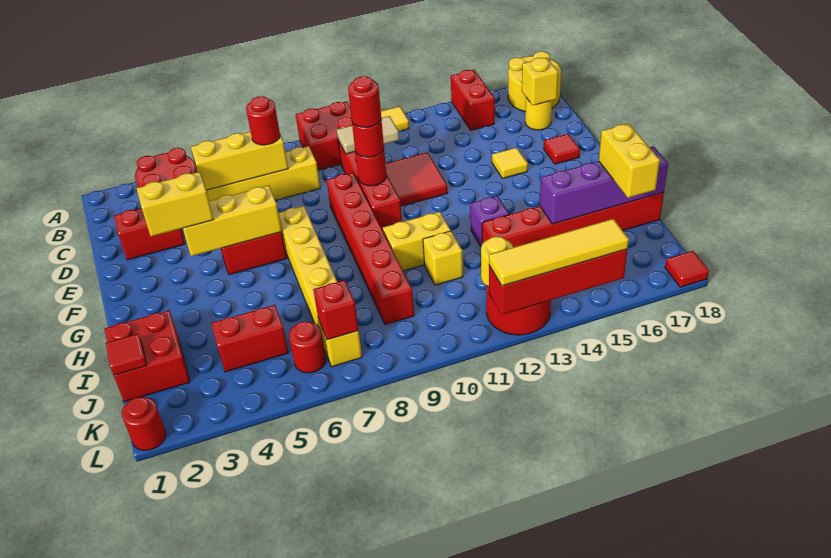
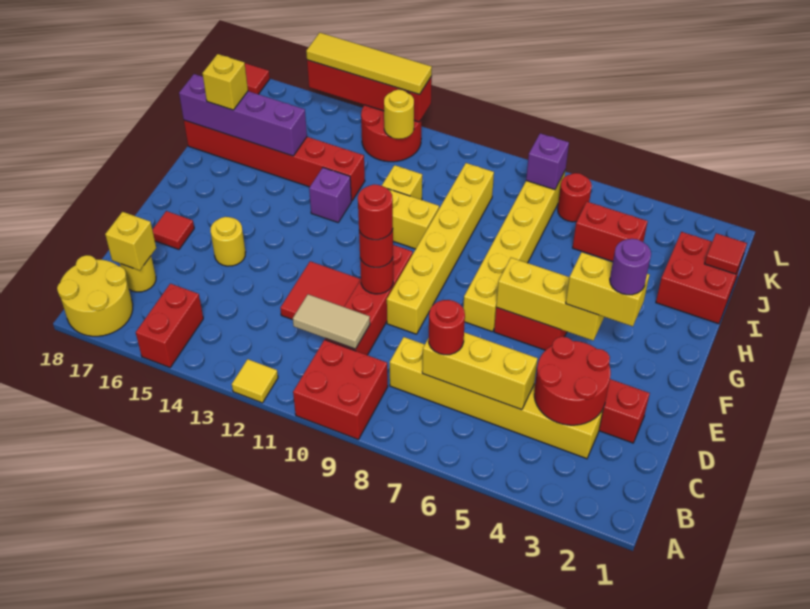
red brick E9:J9 level 1 -> yellow brick E9:J9 level 1
yellow tile E15 level 1 -> yellow round brick E15 level 1
none -> purple round brick F3 level 4
yellow brick I17:J17 level 3 -> yellow brick I17 level 3
red brick K7 level 2 -> purple brick K7 level 2
red round brick L1 level 1 -> none

